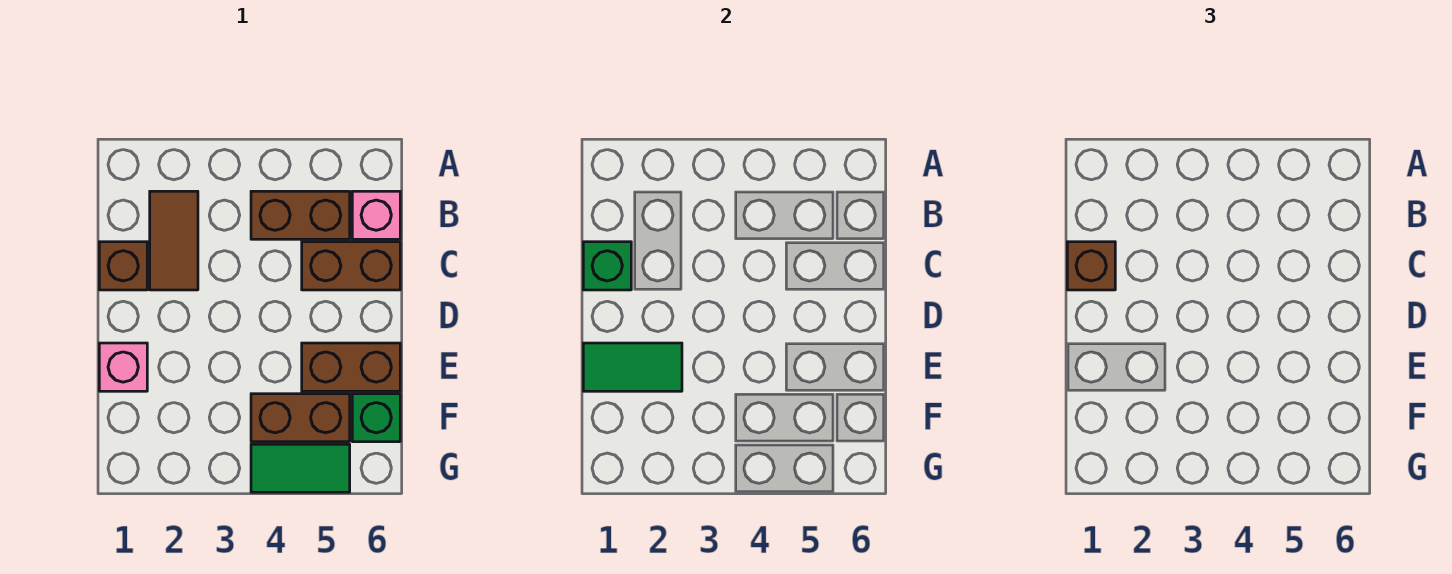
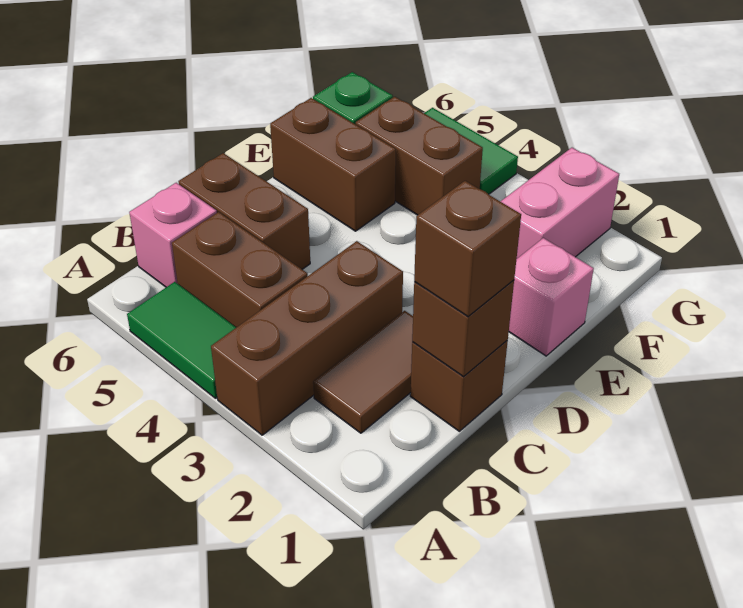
none -> brown brick A3:C3 level 1
green brick C1 level 2 -> brown brick C1 level 2
green tile E1:E2 level 2 -> green tile A4:A5 level 1
none -> pink brick F2:G2 level 1

